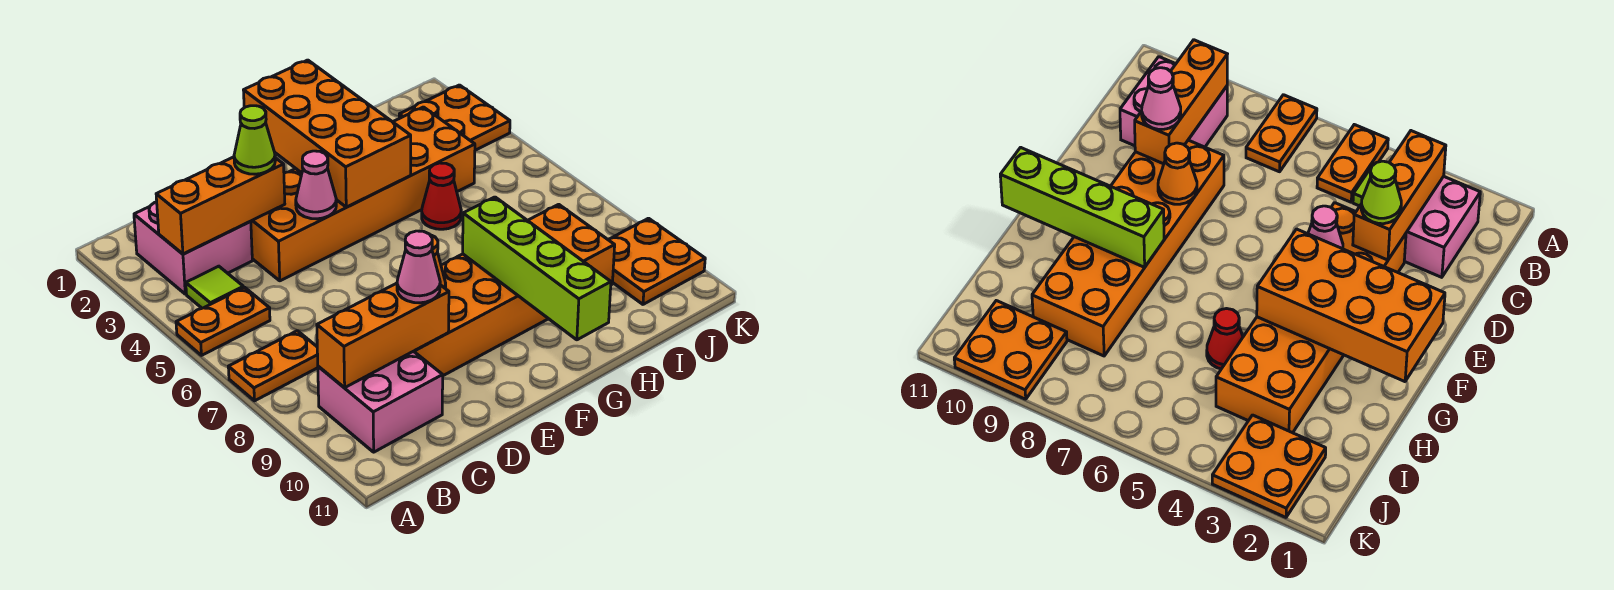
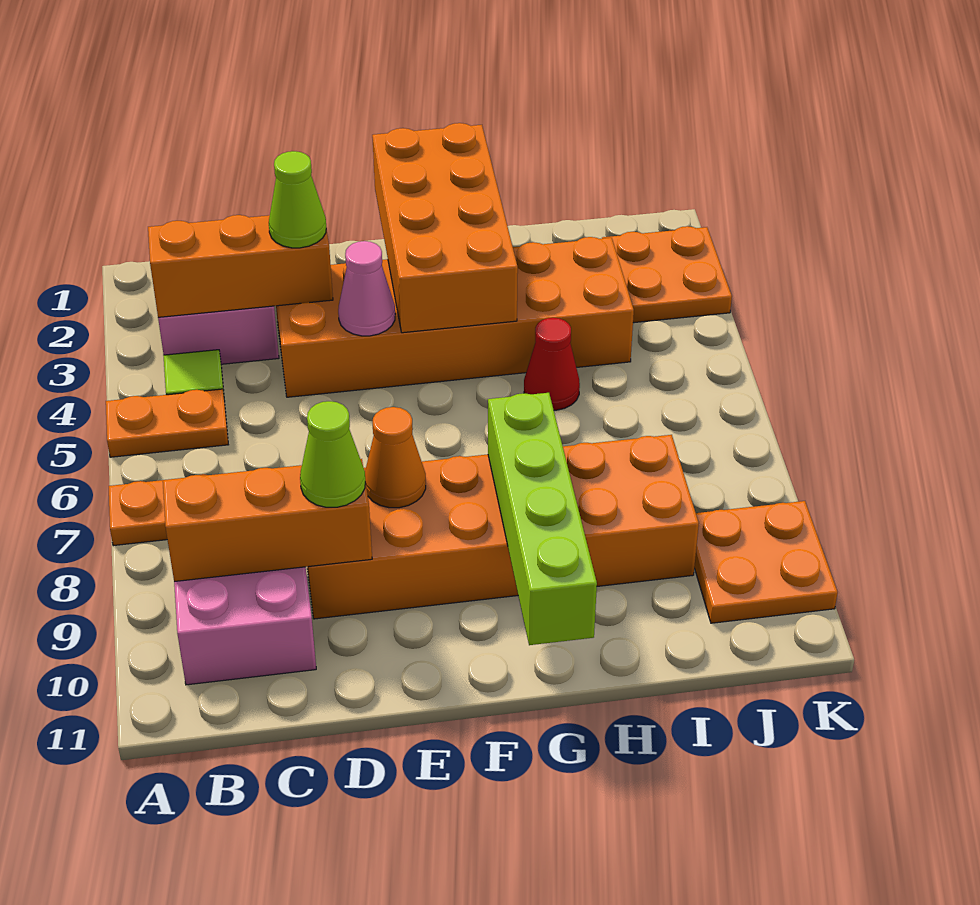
pink cone D9 level 3 -> lime cone D9 level 3

